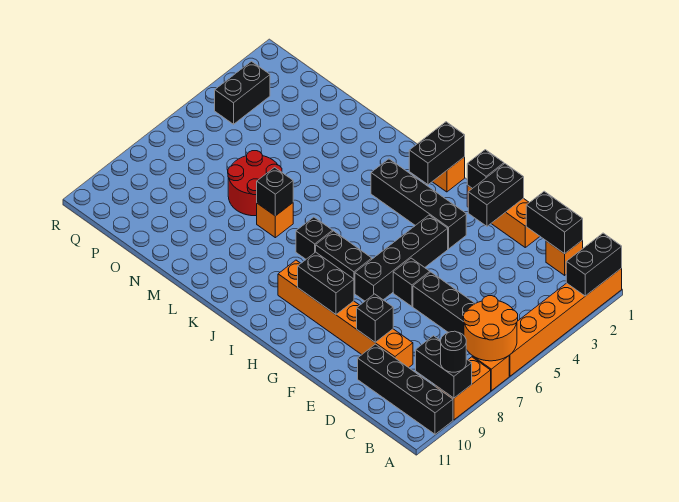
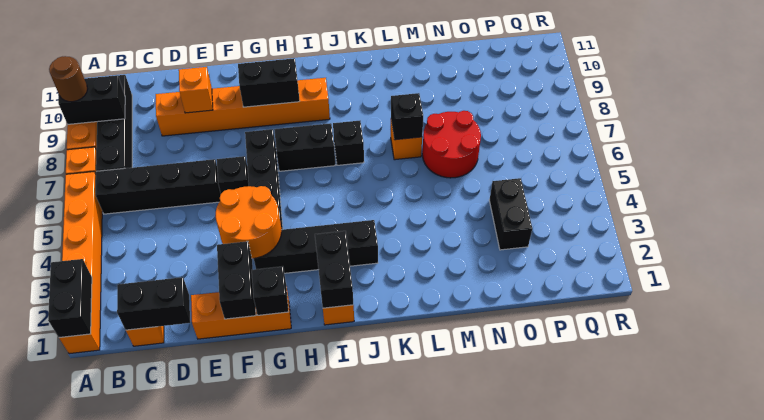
orange round brick A6:B7 level 2 -> orange round brick F3:G4 level 2
black round brick A9 level 3 -> brown round brick A9 level 3
black brick A10:D10 level 1 -> black brick B7:B10 level 1
black brick E9 level 2 -> orange brick E9 level 2
black brick Q3:Q4 level 1 -> black brick O3:O4 level 1

